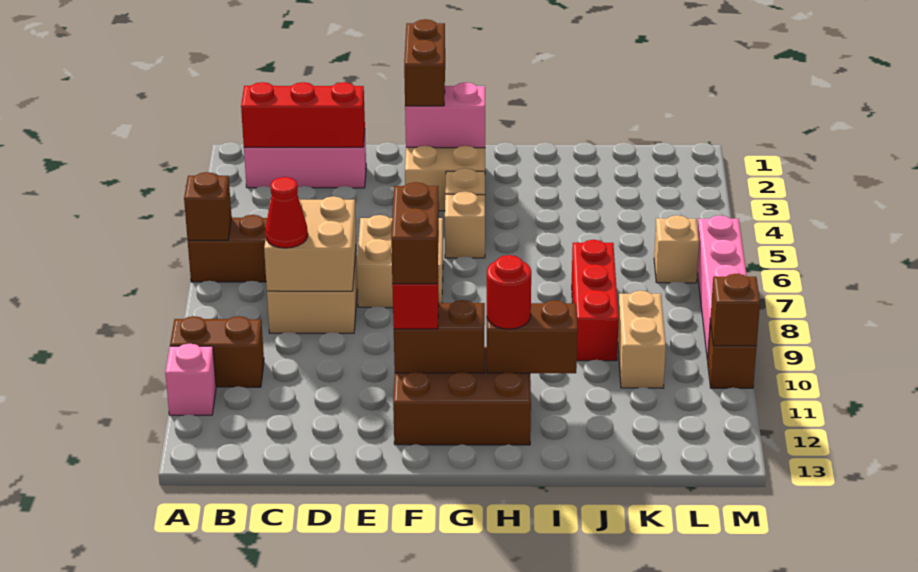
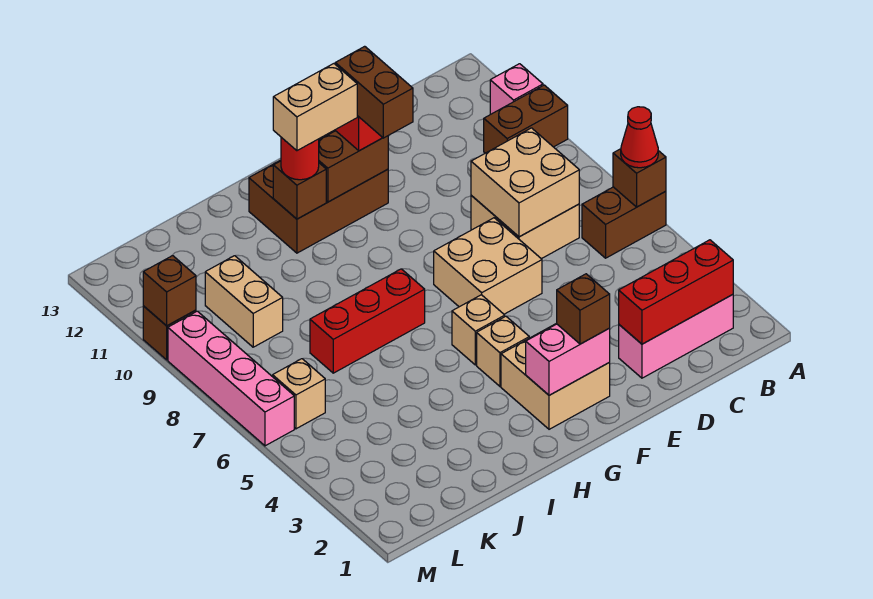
red cone C8 level 3 -> red cone A6 level 3
brown brick F1:F2 level 3 -> brown brick F2 level 3
none -> tan brick G11:H11 level 4
brown brick H11:I11 level 2 -> brown brick H11 level 2
red brick J7:J9 level 1 -> red brick H7:J7 level 1

